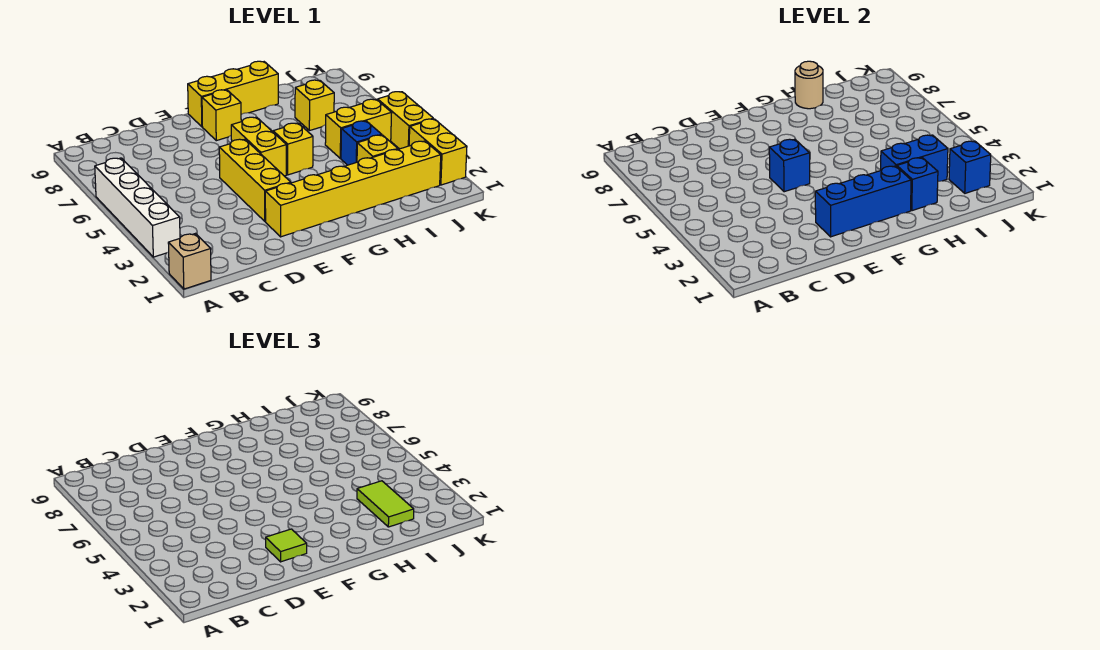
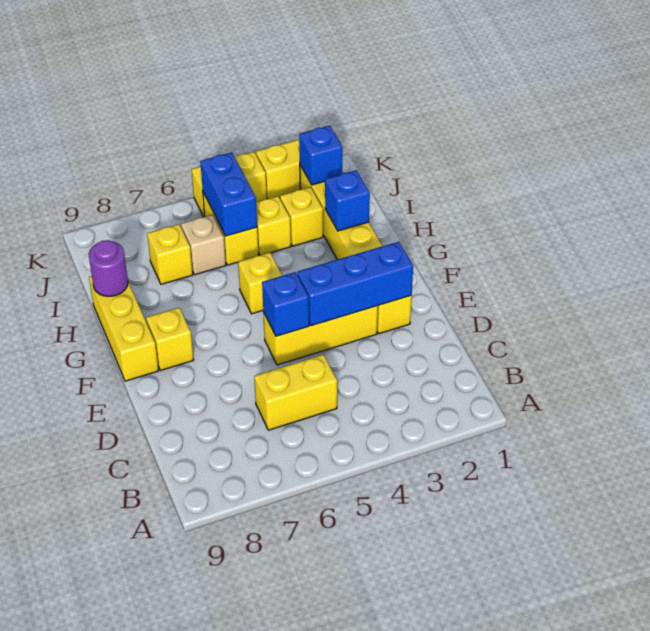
tan brick A1 level 1 -> tan brick I6 level 1
white brick A3:A6 level 1 -> none
blue brick E2:G2 level 2 -> blue brick E2:E4 level 2
lime tile E2 level 3 -> none
yellow brick F5:F6 level 1 -> yellow brick C5:C6 level 1
blue brick H3:I3 level 2 -> blue brick I5:J5 level 2
tan round brick H9 level 2 -> purple round brick H9 level 2
lime tile I2:I3 level 3 -> none
blue brick I4 level 1 -> yellow brick I4 level 1

